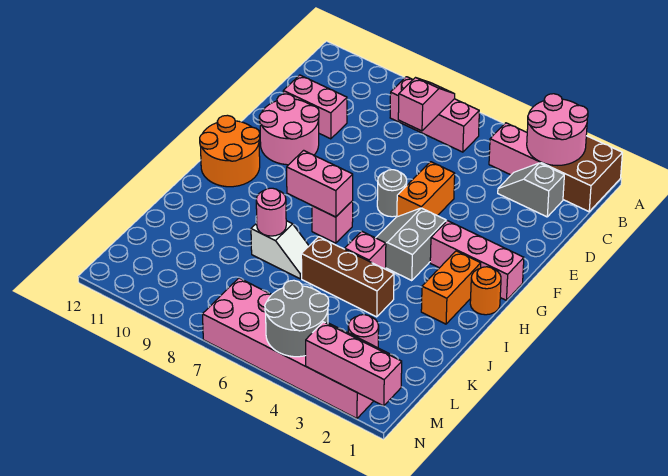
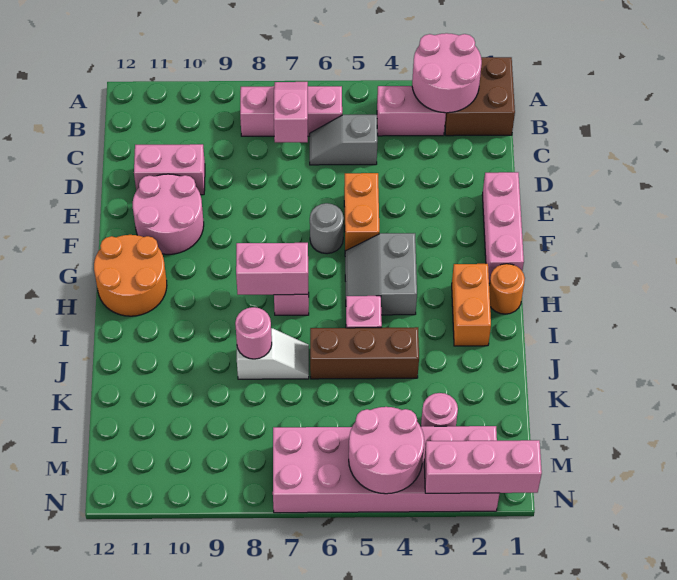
grey slope C2:C3 level 1 top 2 -> grey slope C5:C6 level 1 top 5
pink brick G1:G3 level 1 -> pink brick E1:G1 level 1
grey round brick M4:N5 level 2 -> pink round brick M4:N5 level 2

